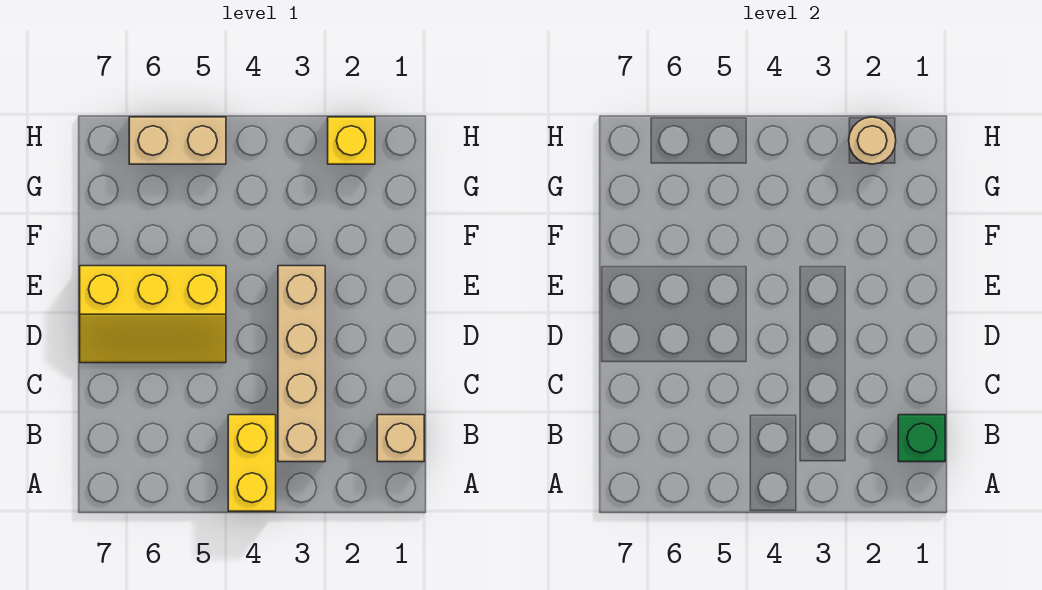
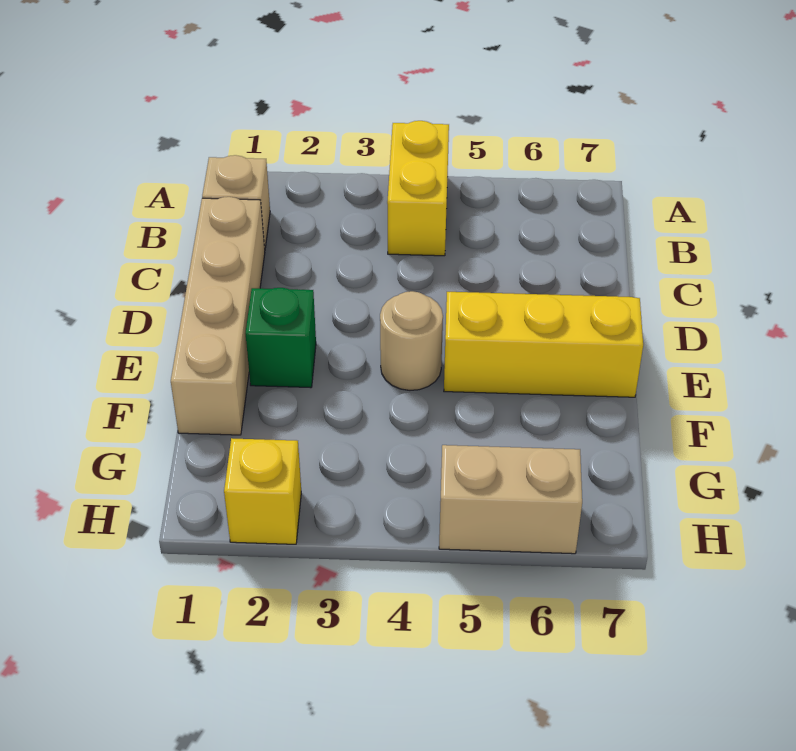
green brick B1 level 2 -> green brick E2 level 1
tan brick B3:E3 level 1 -> tan brick C1:F1 level 1
tan round brick H2 level 2 -> tan round brick E4 level 1

